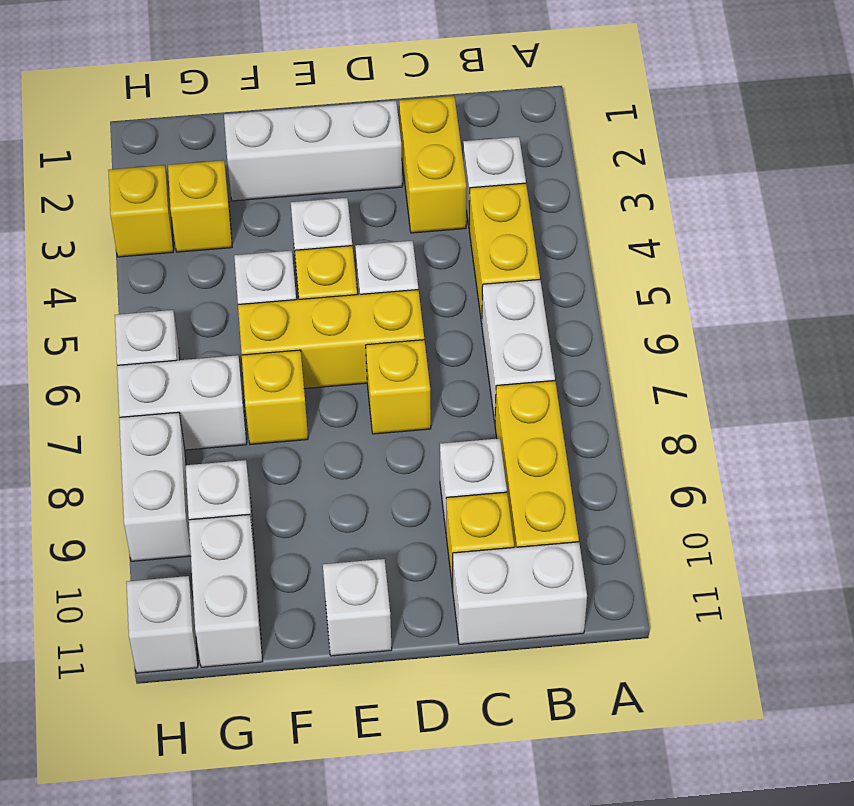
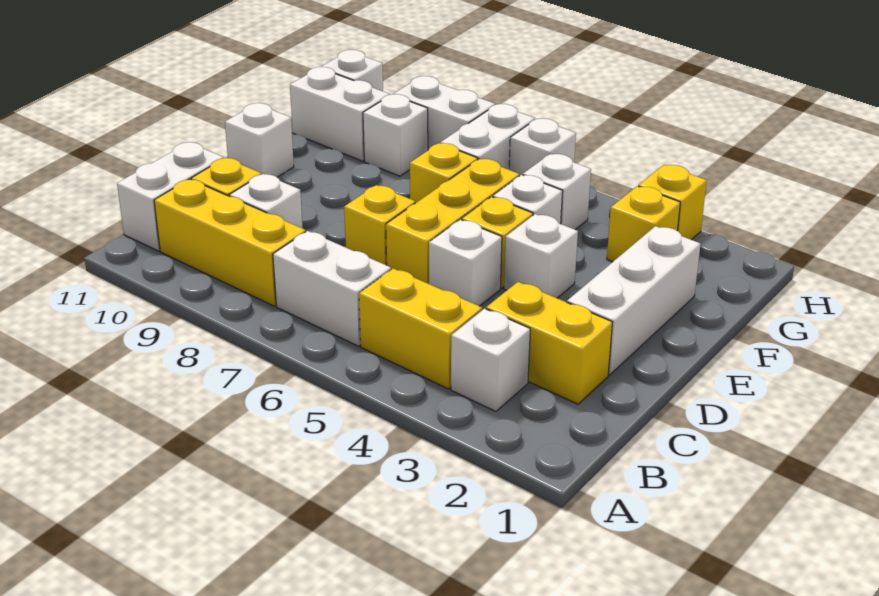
none -> white brick G5 level 1

